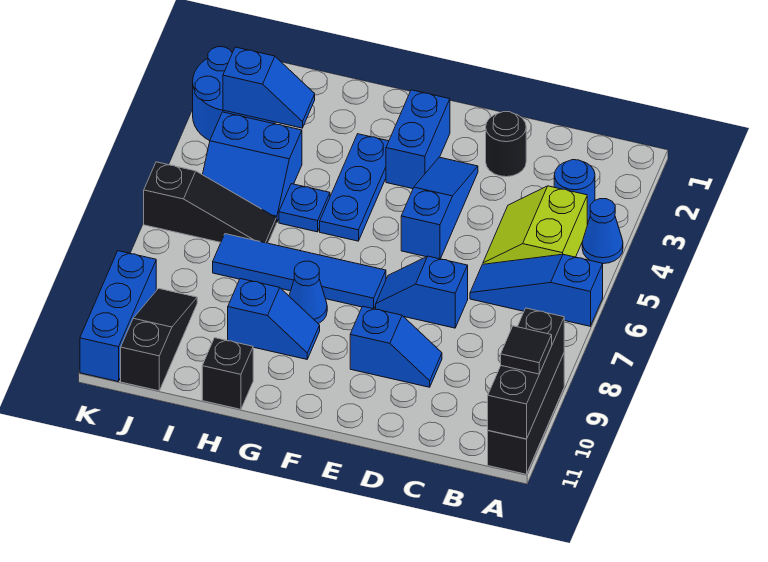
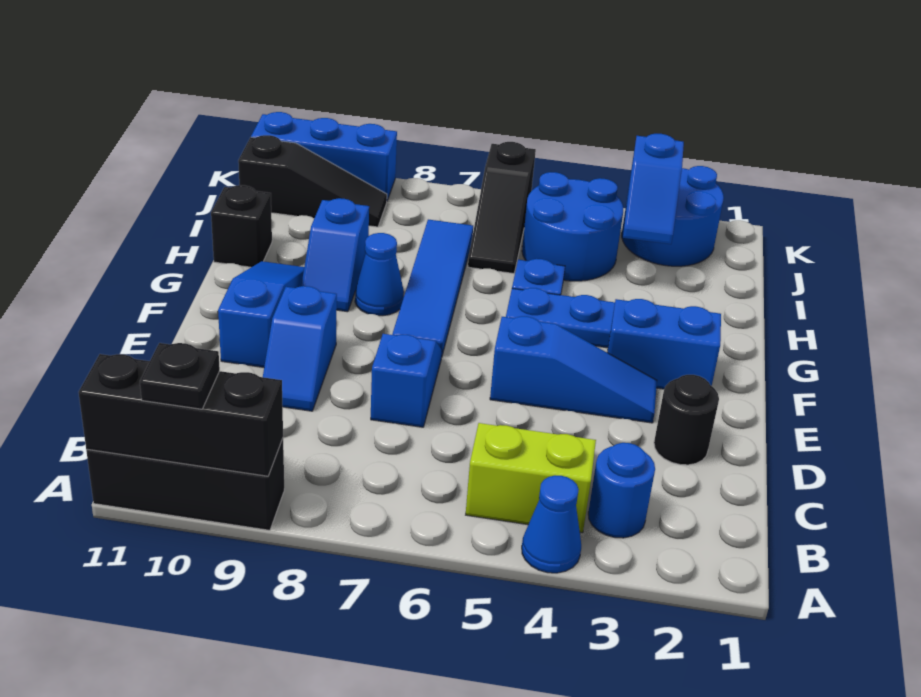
blue slope A6:C6 level 1 top A -> blue slope E10:G10 level 1 top E
black tile A10 level 3 -> black plate A10 level 3
blue slope I4:J5 level 1 top 4 -> blue round brick I4:J5 level 1

